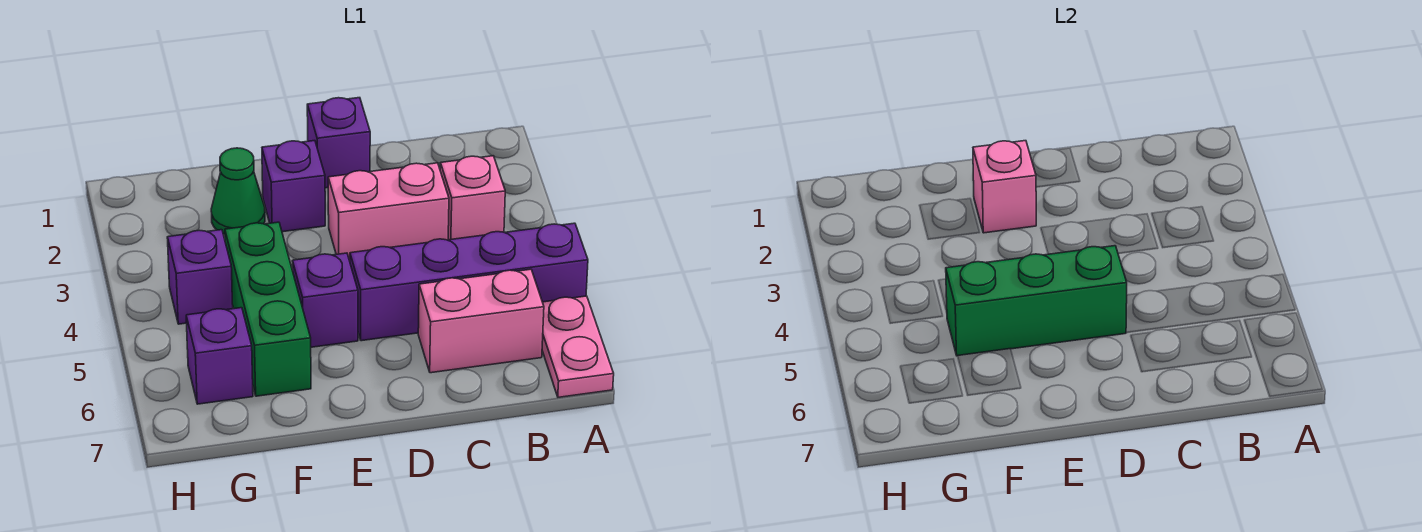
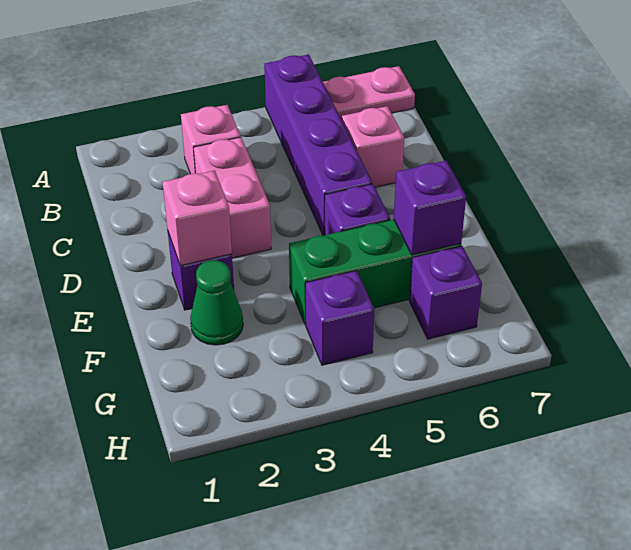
pink brick B6:C6 level 1 -> pink brick C6 level 1
purple brick D1 level 1 -> purple brick F6 level 2
green brick D5:F5 level 2 -> none

